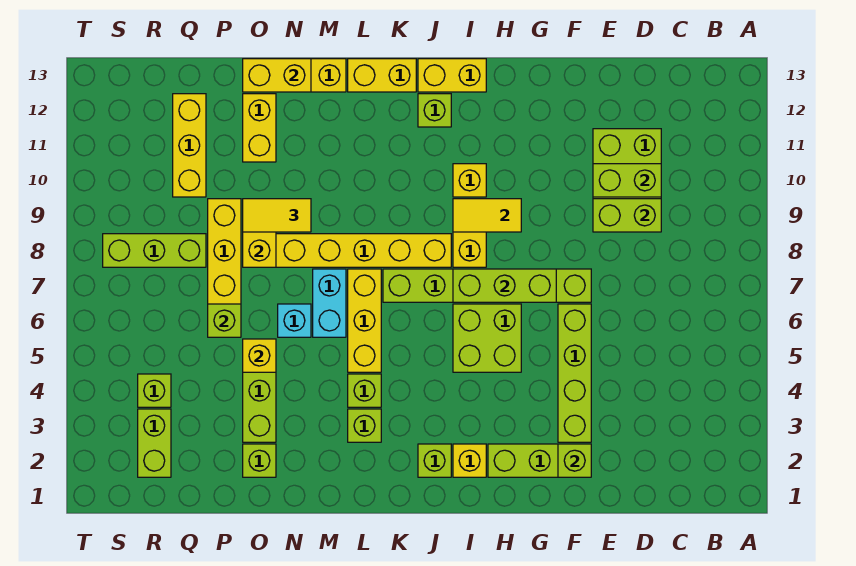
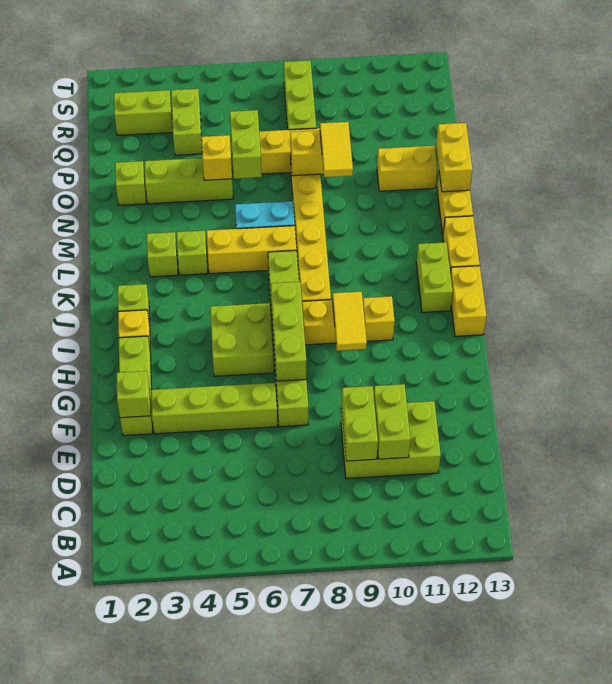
lime brick J12 level 1 -> lime brick J12:K12 level 1
cyan brick N6 level 1 -> none
lime brick P6 level 2 -> lime brick O6:P6 level 2
yellow brick Q10:Q12 level 1 -> none
lime brick R4 level 1 -> lime brick Q4:R4 level 1

